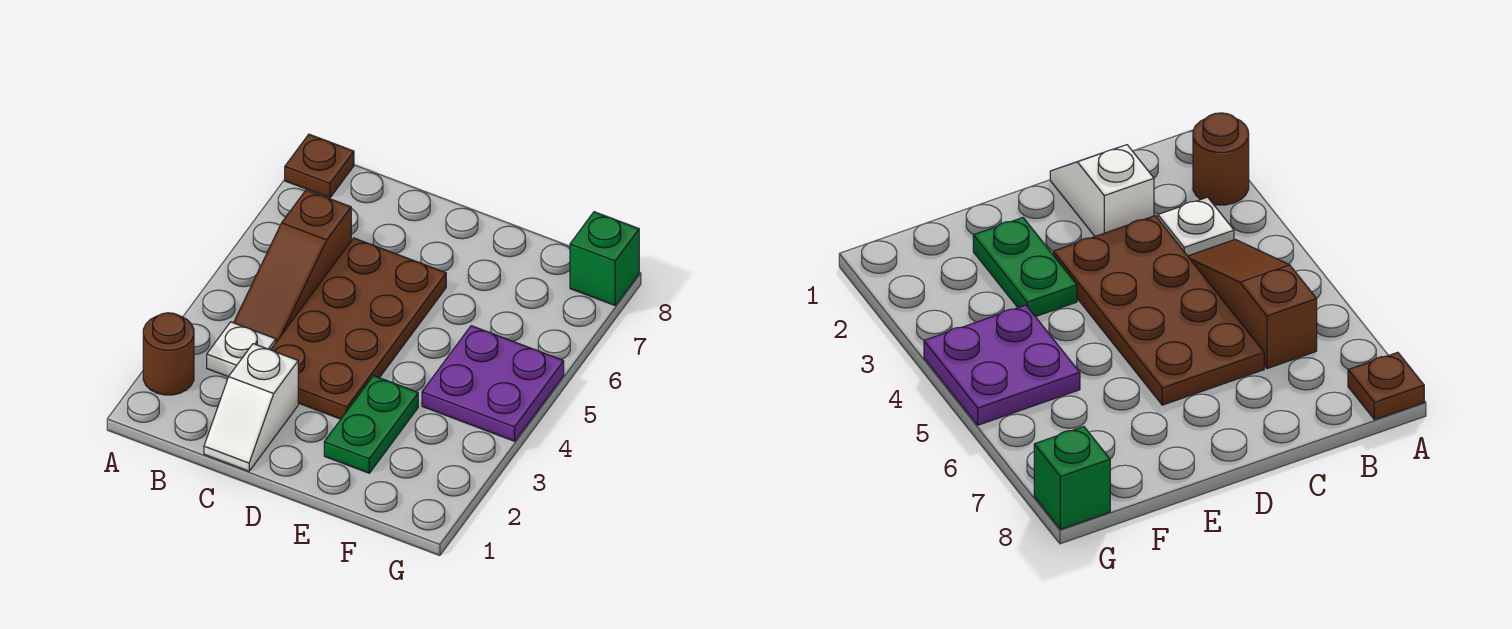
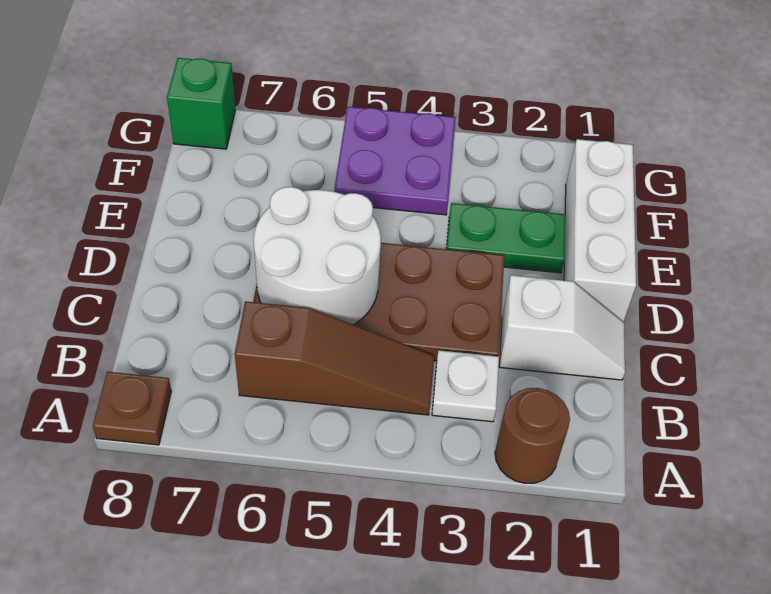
none -> white round brick C5:D6 level 2
none -> white brick D1:F1 level 1

